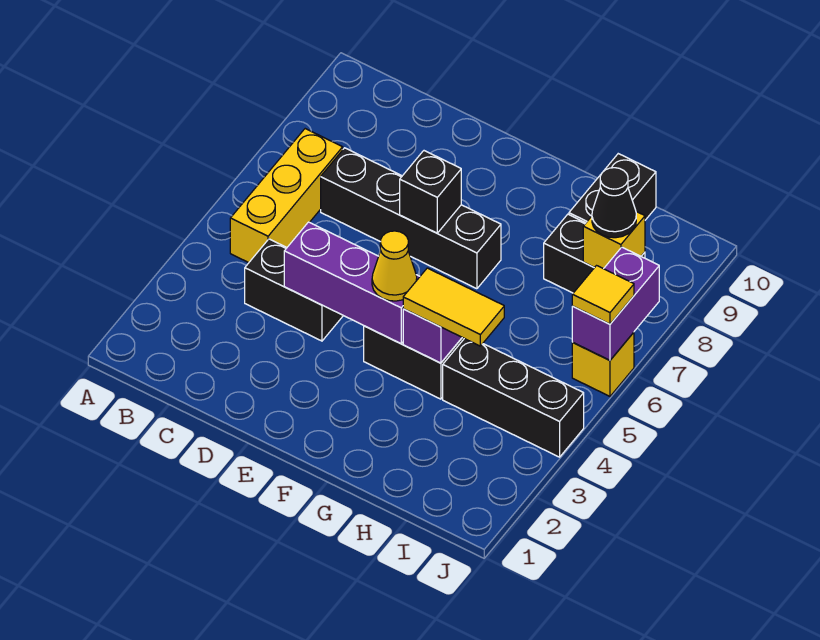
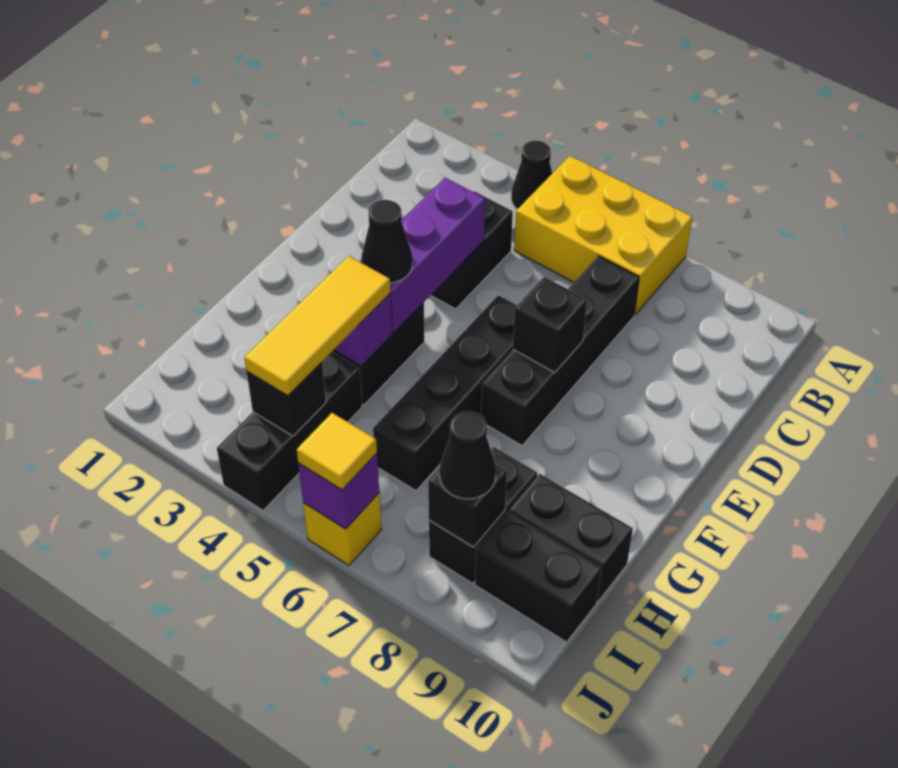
none -> black cone A4 level 1
yellow brick B5:B7 level 1 -> yellow brick A5:B7 level 1
none -> black brick E6:H6 level 1
yellow cone F4 level 3 -> black cone F4 level 3
yellow tile G4:H4 level 3 -> yellow tile G4:I4 level 3
none -> black brick I4 level 2
yellow brick I8 level 2 -> black brick I8 level 2
none -> black brick I9:I10 level 1
purple brick J6:J7 level 2 -> purple brick J6 level 2

